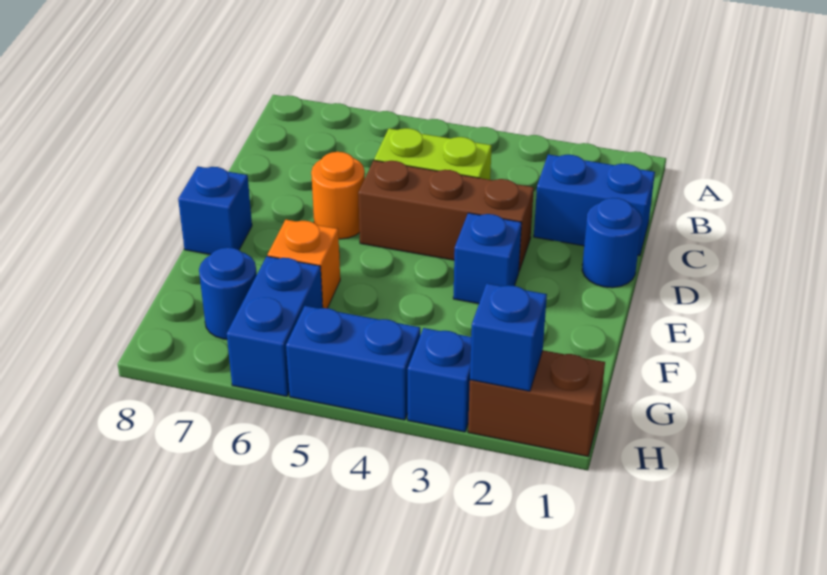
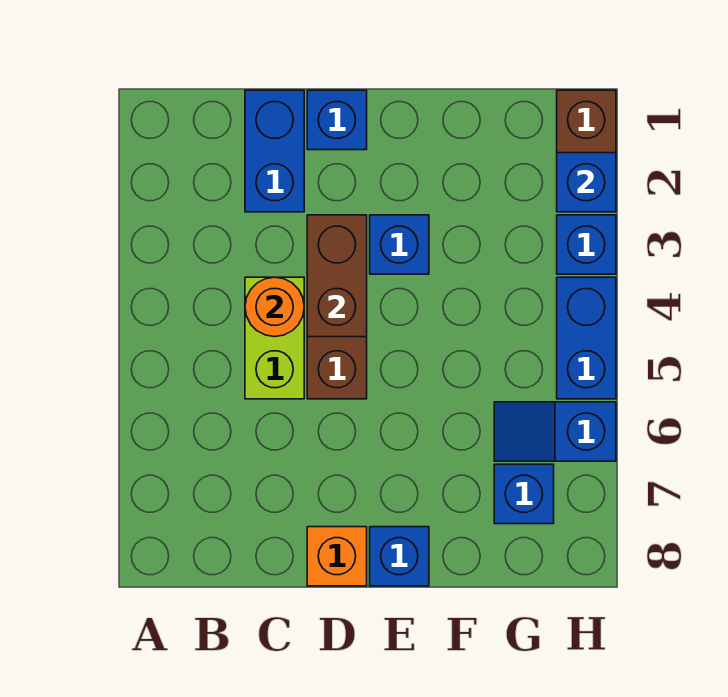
blue round brick D1 level 1 -> blue brick D1 level 1
none -> brown brick D3:D4 level 2
orange round brick D6 level 1 -> orange round brick C4 level 2
orange brick F6 level 1 -> orange brick D8 level 1
blue brick G6:H6 level 1 -> blue slope G6:H6 level 1 top H
blue round brick G7 level 1 -> blue brick G7 level 1

